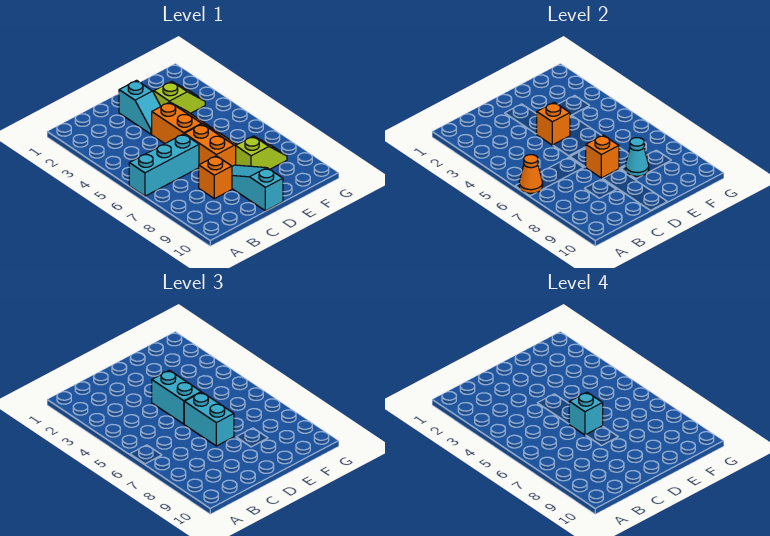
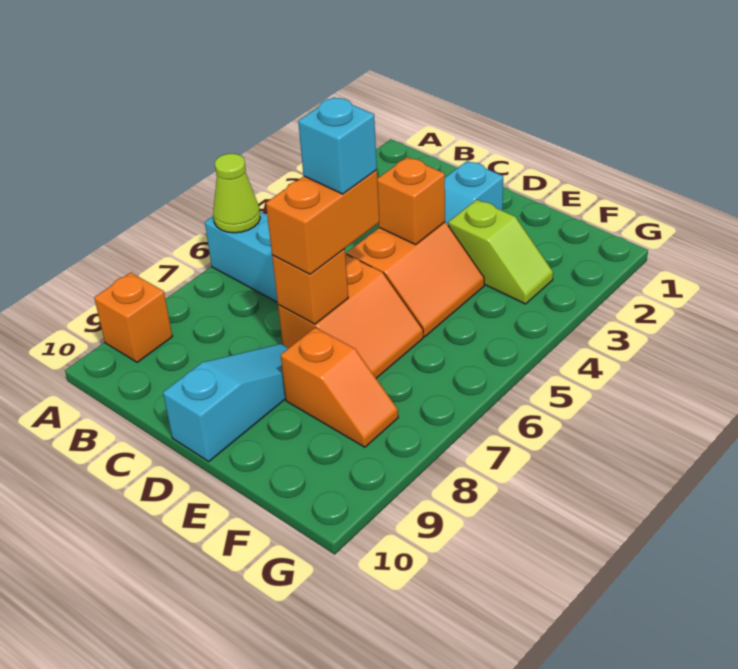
orange cone A6 level 2 -> lime cone A6 level 2
orange brick C8 level 1 -> orange brick A9 level 1
cyan brick D4:D5 level 3 -> none
cyan brick D6:D7 level 3 -> orange brick D6:D7 level 3
lime slope E8:F8 level 1 top E -> orange slope E8:F8 level 1 top E
cyan cone E8 level 2 -> none

